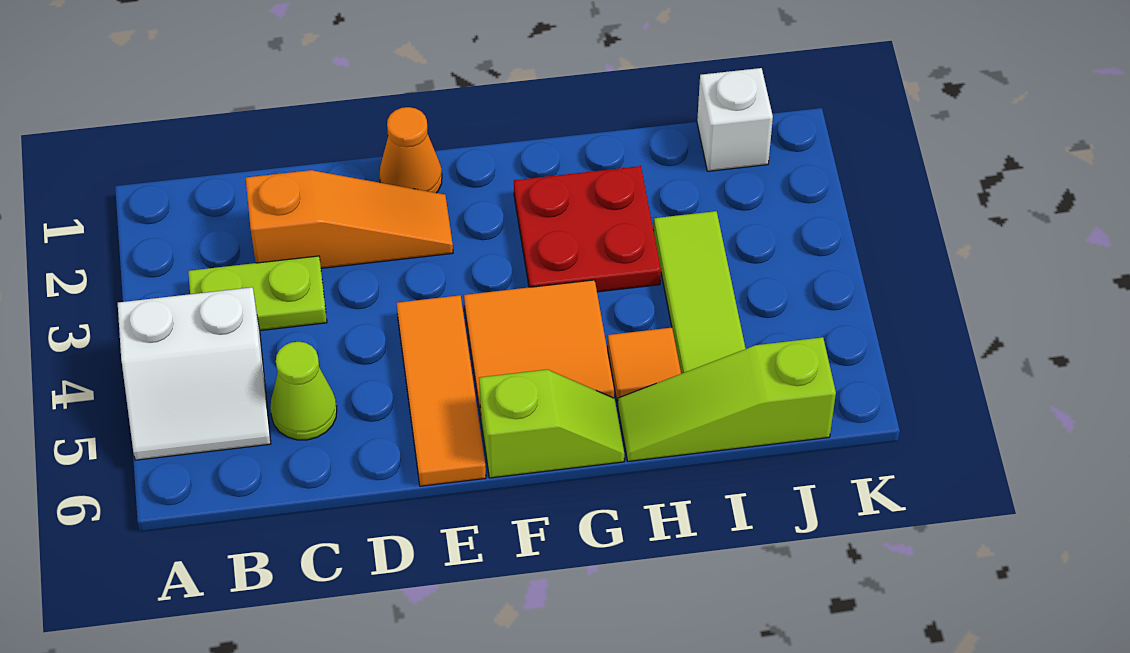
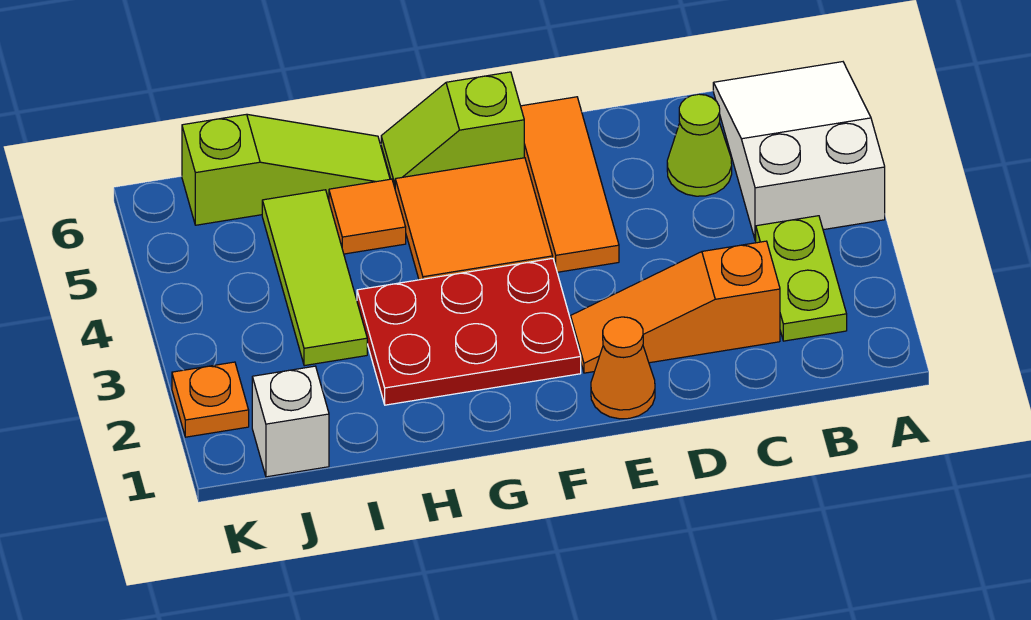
white slope A4:B5 level 1 top 4 -> white slope A4:B6 level 1 top 4
lime plate B3:C3 level 1 -> lime plate B2:B3 level 1
red plate G2:H3 level 1 -> red plate F2:H3 level 1
none -> orange plate K2 level 1

